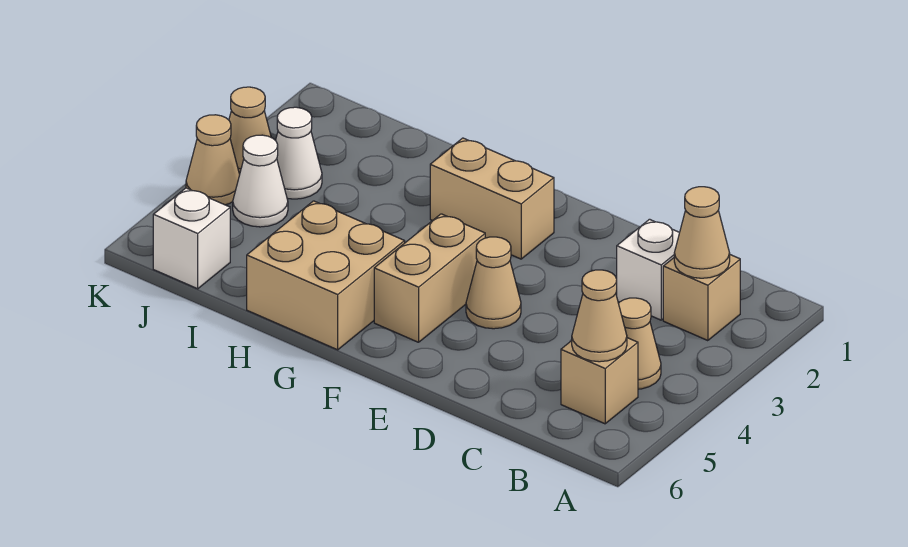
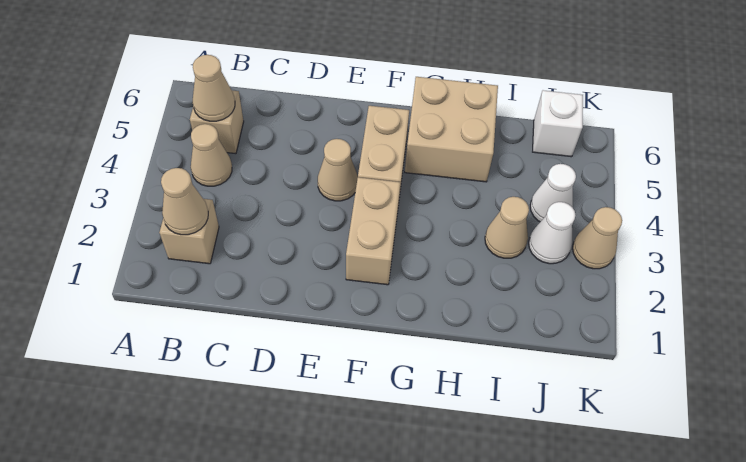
white brick C2 level 1 -> none
tan brick F2:G2 level 1 -> tan brick F2:F3 level 1
tan cone K4 level 1 -> tan cone I3 level 1

